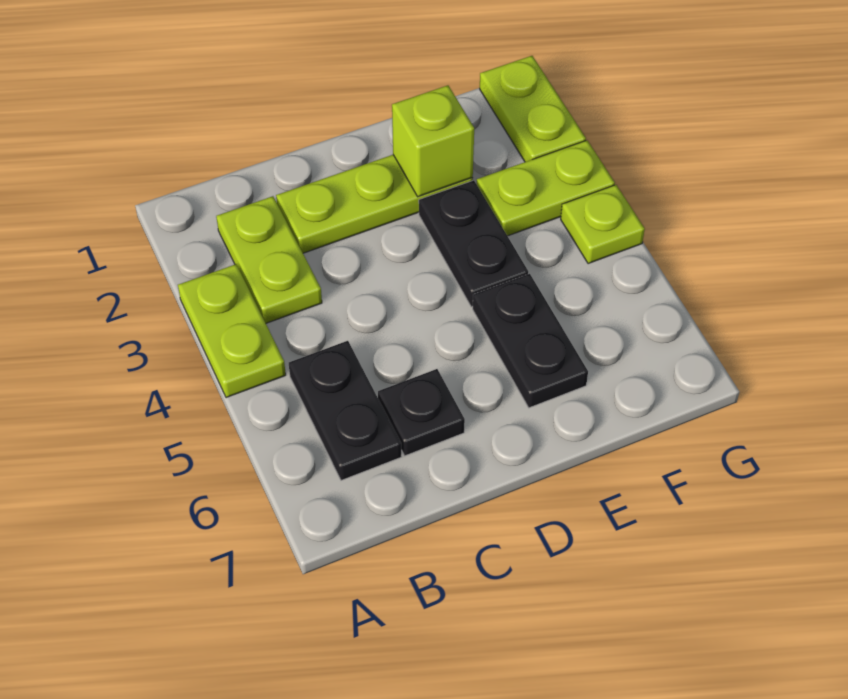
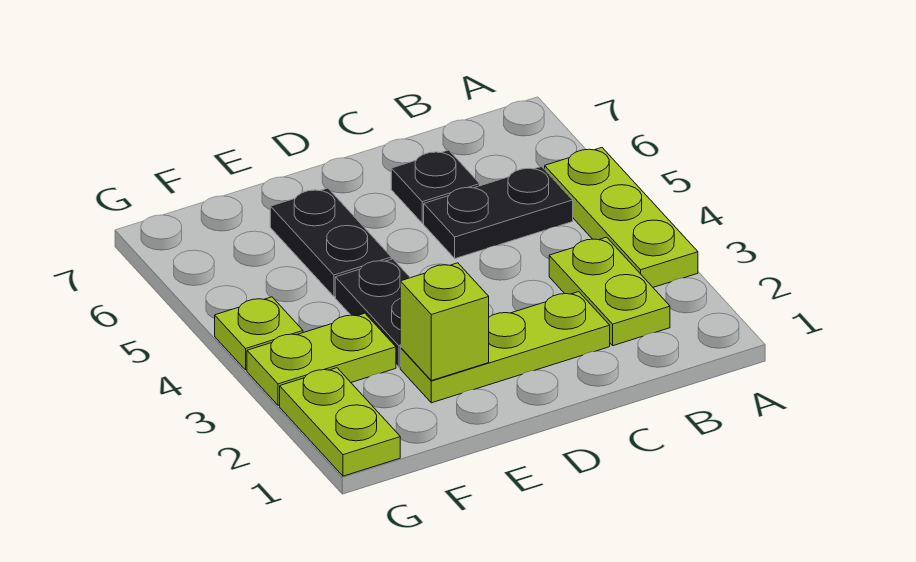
lime plate A3:A4 level 1 -> lime plate A3:A5 level 1
black plate B5:B6 level 1 -> black plate B5:C5 level 1

